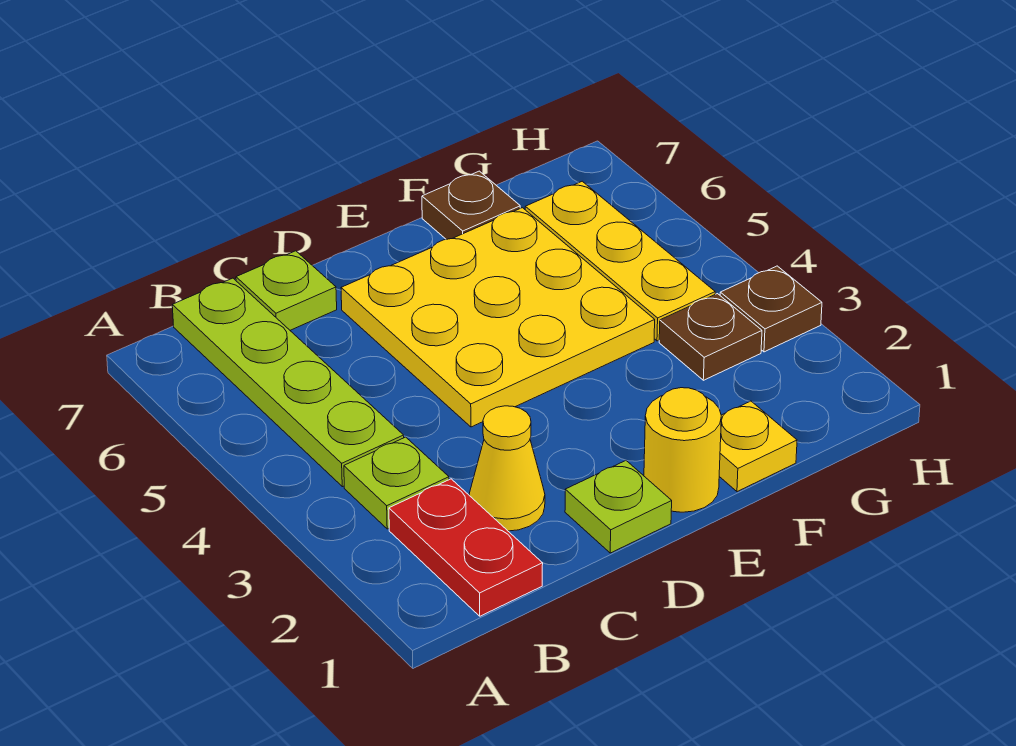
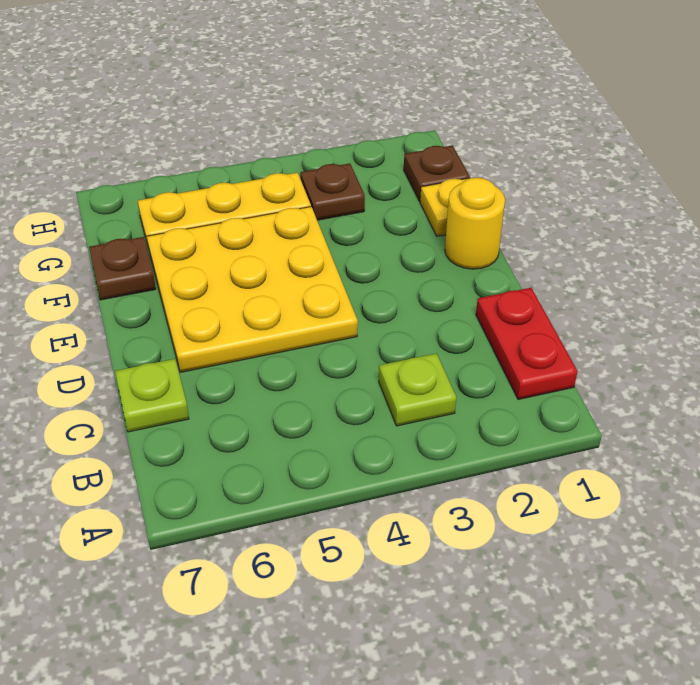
red plate B1:B2 level 1 -> red plate B1:C1 level 1
lime plate B4:B7 level 1 -> none
yellow cone C2 level 1 -> none
lime plate D1 level 1 -> none
brown plate H3 level 1 -> brown plate G1 level 1

